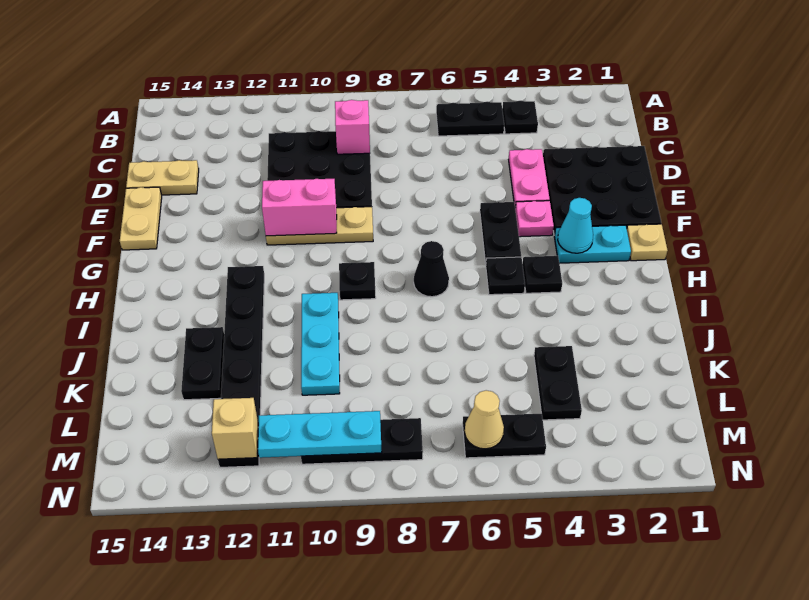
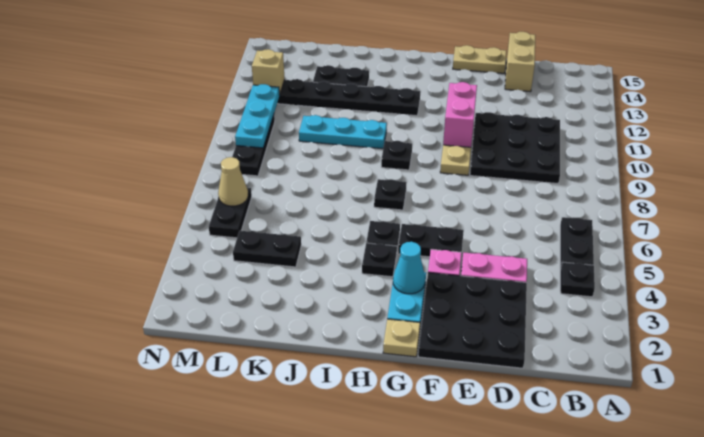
pink brick C9 level 2 -> none
tan plate D14:D15 level 1 -> tan brick D14:D15 level 1
black cone H7 level 1 -> black plate H7 level 1

